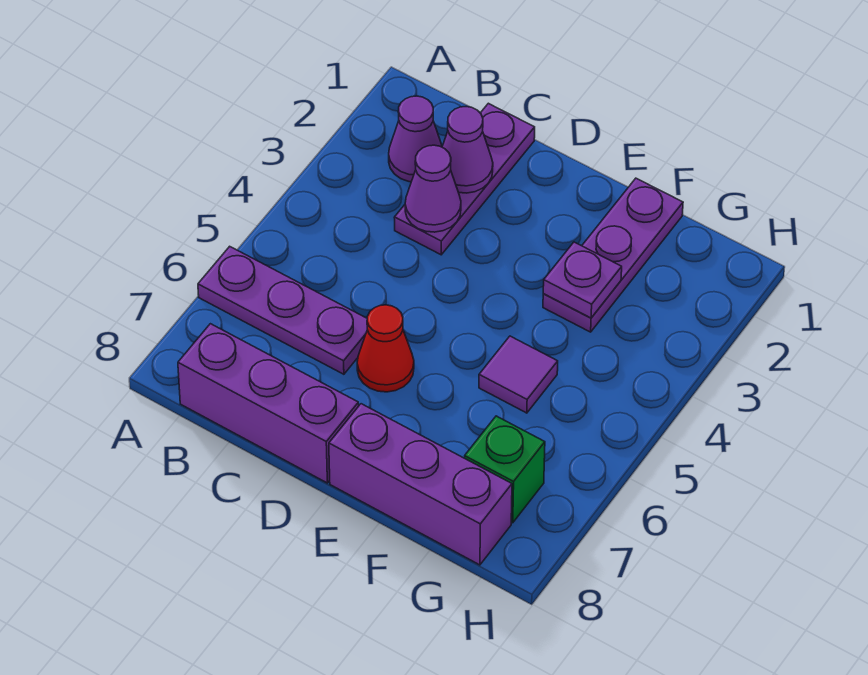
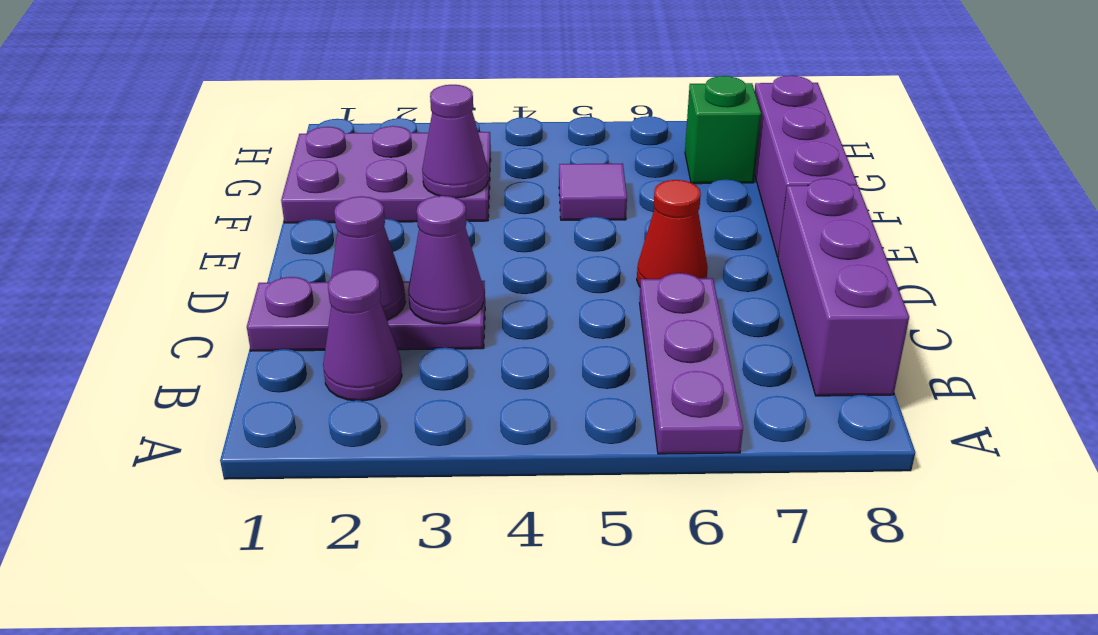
purple plate F1:F3 level 1 -> purple plate F1:G3 level 1
purple plate F3 level 2 -> purple cone F3 level 2

